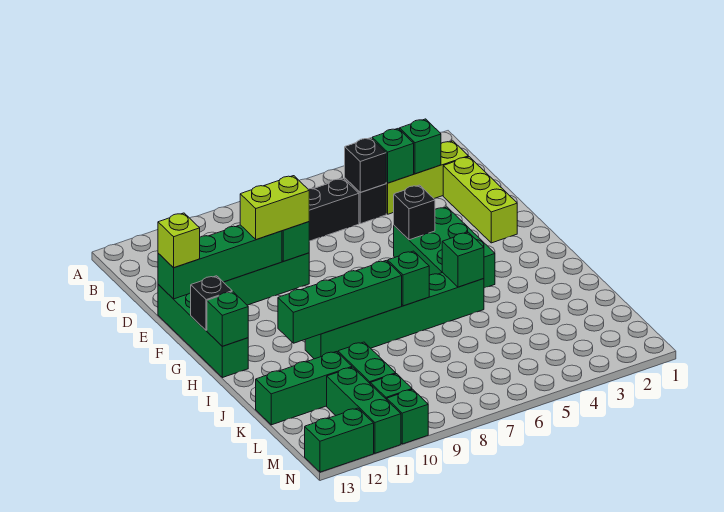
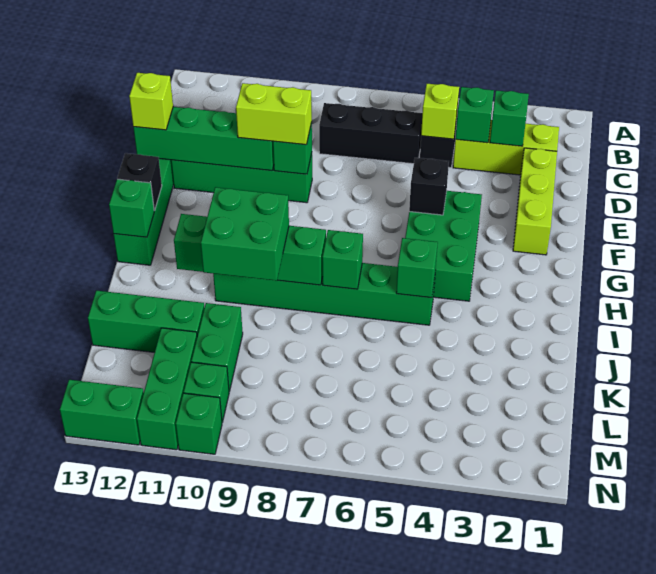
black brick C5 level 2 -> lime brick C5 level 2
none -> green brick I9:J10 level 3

